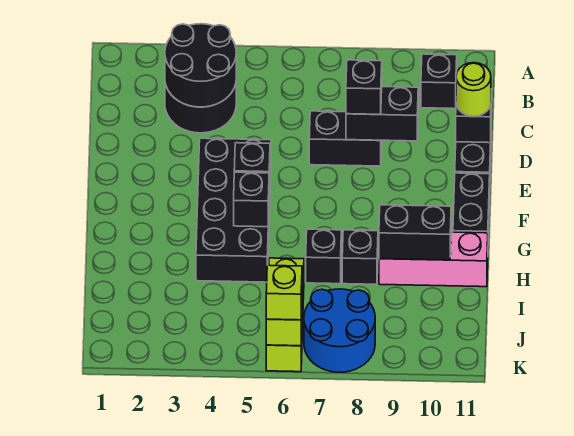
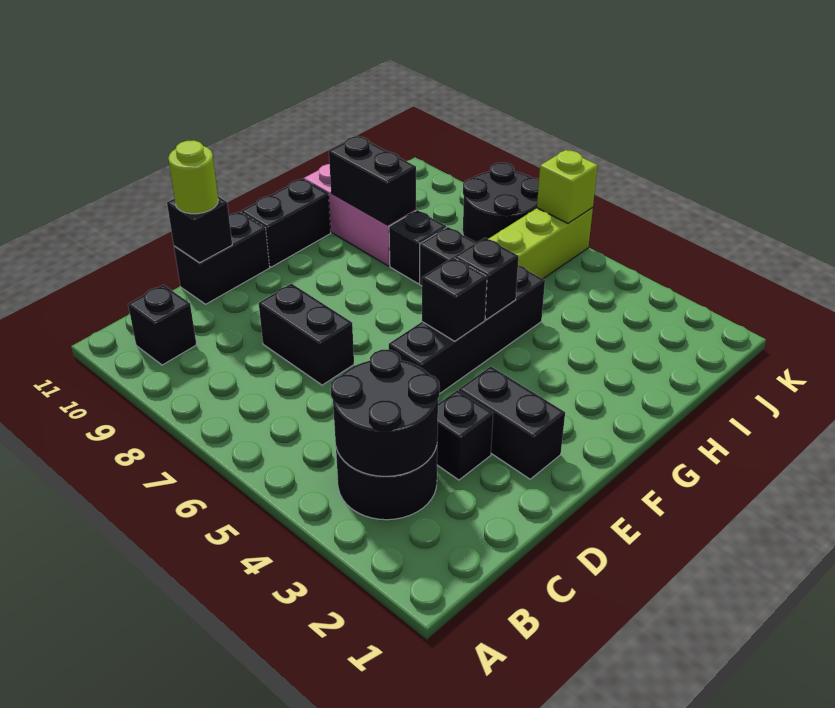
black brick D8:D9 level 2 -> black brick E2:E3 level 1
black brick D8 level 3 -> black brick D3 level 1
black brick E4:H5 level 1 -> black brick E5:H5 level 1
blue round brick J7:K8 level 1 -> black round brick J7:K8 level 1
lime brick K6 level 3 -> none

